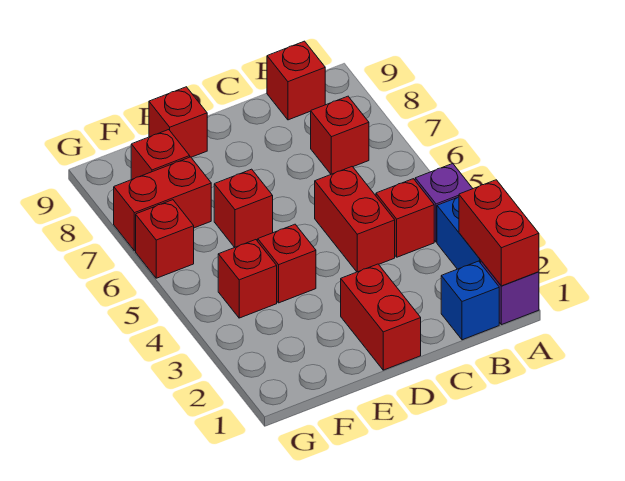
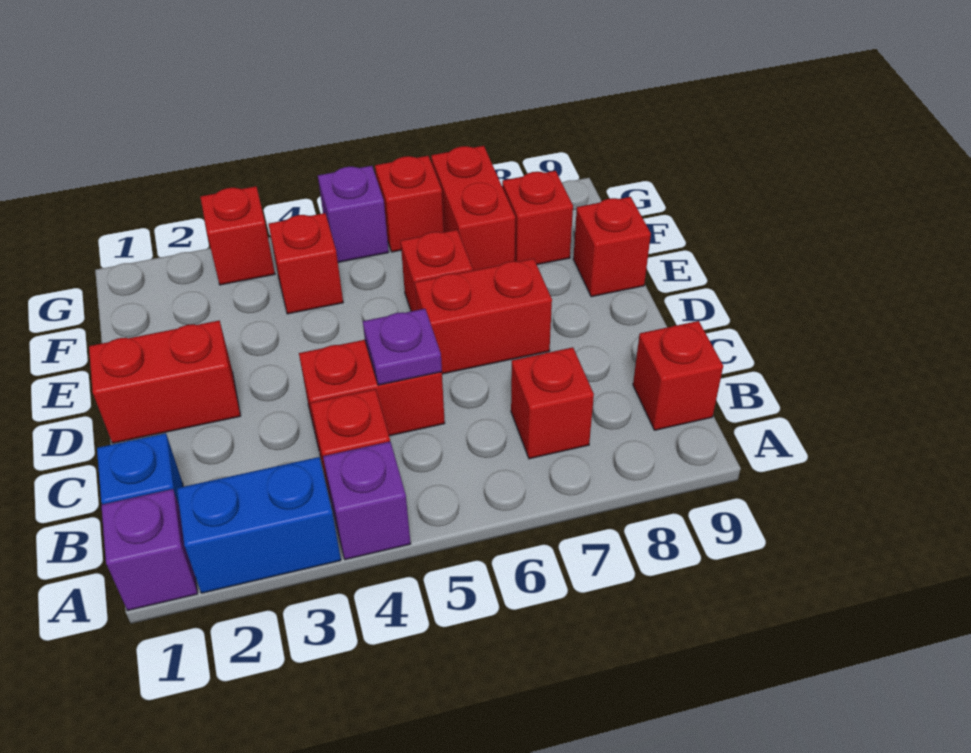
red brick A1:A2 level 2 -> red brick D6:D7 level 1
none -> purple plate C5 level 2
red brick E4 level 1 -> red brick G3 level 1
none -> purple brick G5 level 1

